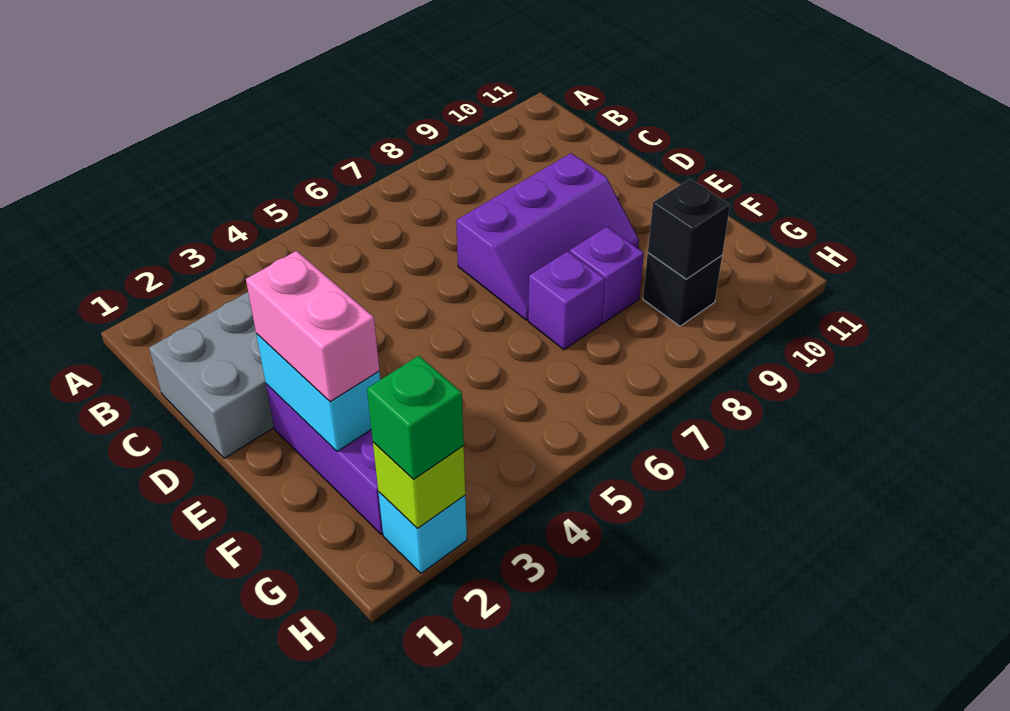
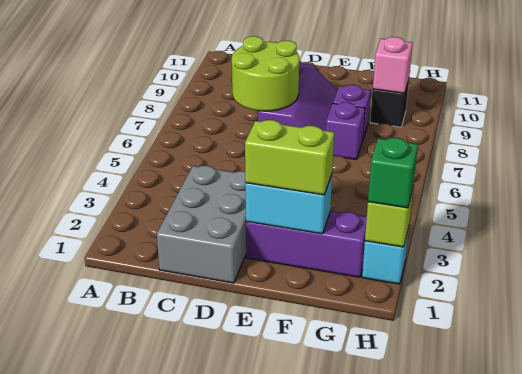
none -> lime round brick C7:D8 level 2
pink brick E2:F2 level 3 -> lime brick E2:F2 level 3
black brick G9 level 2 -> pink brick G9 level 2

